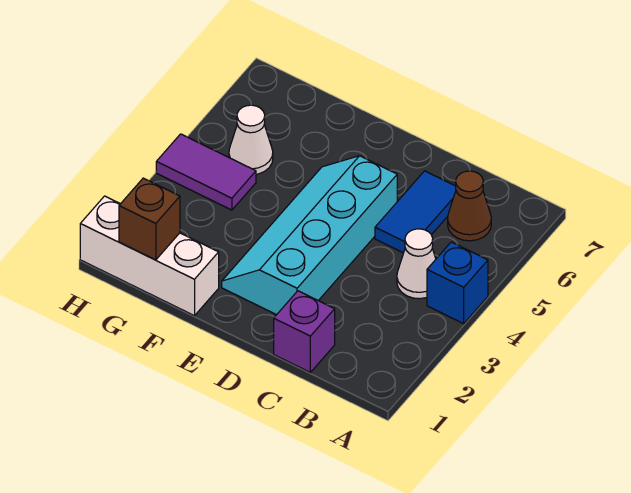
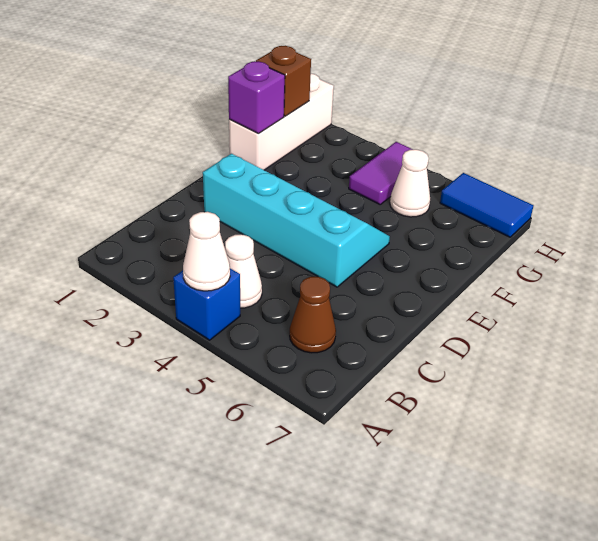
none -> white cone A4 level 2
purple brick C1 level 1 -> purple brick F1 level 2
blue tile C5:C6 level 1 -> blue tile H6:H7 level 1

